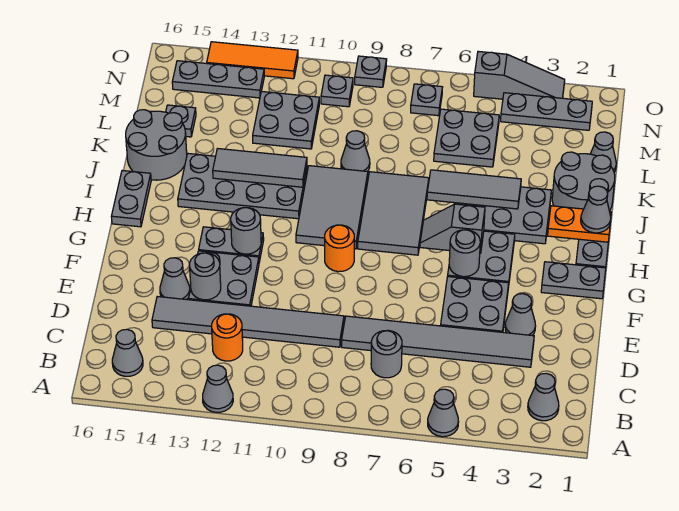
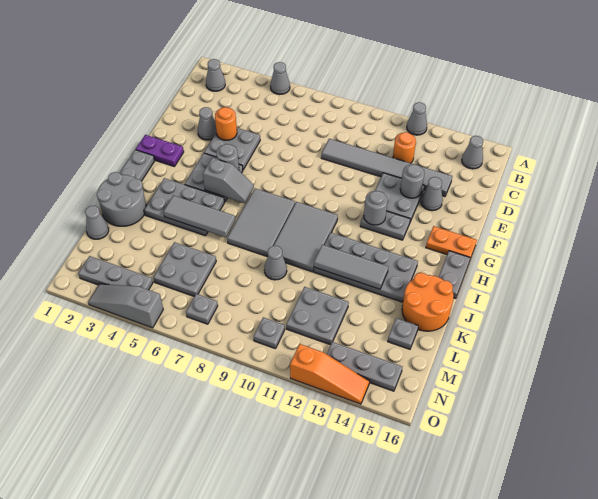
grey round brick C7 level 1 -> none
grey tile D3:D8 level 1 -> none
grey plate G1:G2 level 1 -> purple plate G1:G2 level 1
orange round brick G9 level 1 -> orange round brick E4 level 2
orange plate I1:I2 level 2 -> orange plate G15:G16 level 1
grey cone I1 level 3 -> none
grey round brick J15:K16 level 1 -> orange round brick J15:K16 level 1
grey plate O9 level 1 -> none
orange tile O12:O14 level 1 -> orange slope O12:O14 level 1 top 12

